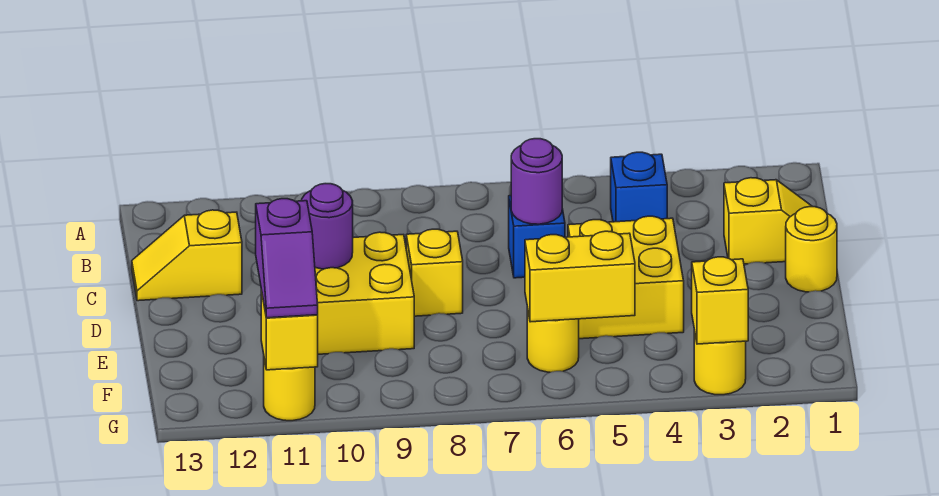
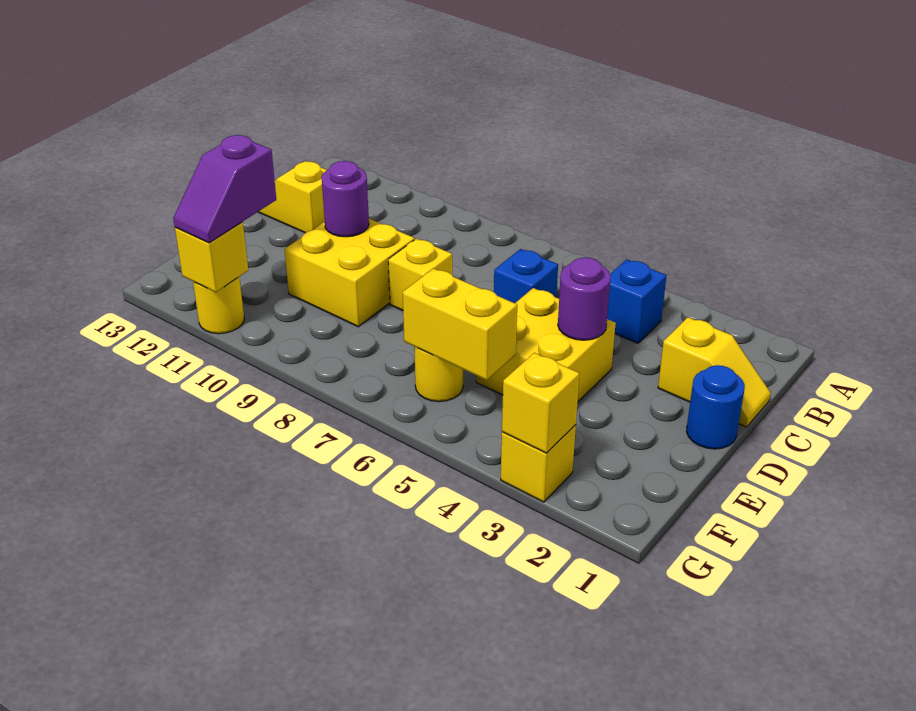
purple round brick C6 level 2 -> purple round brick D4 level 2
yellow round brick D1 level 1 -> blue round brick D1 level 1
yellow round brick G3 level 1 -> yellow brick G3 level 1

